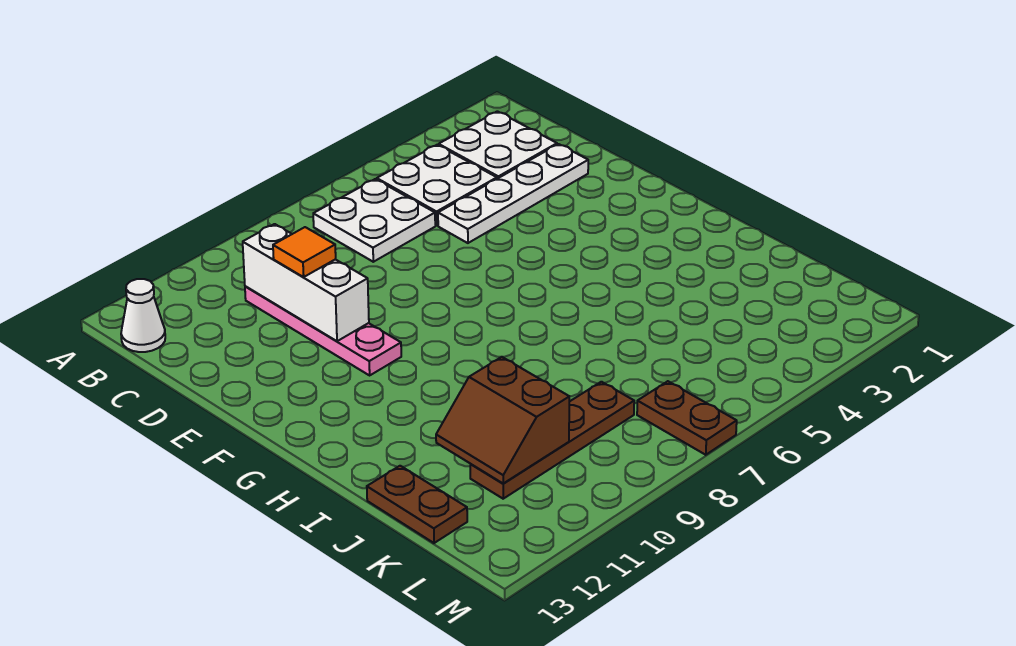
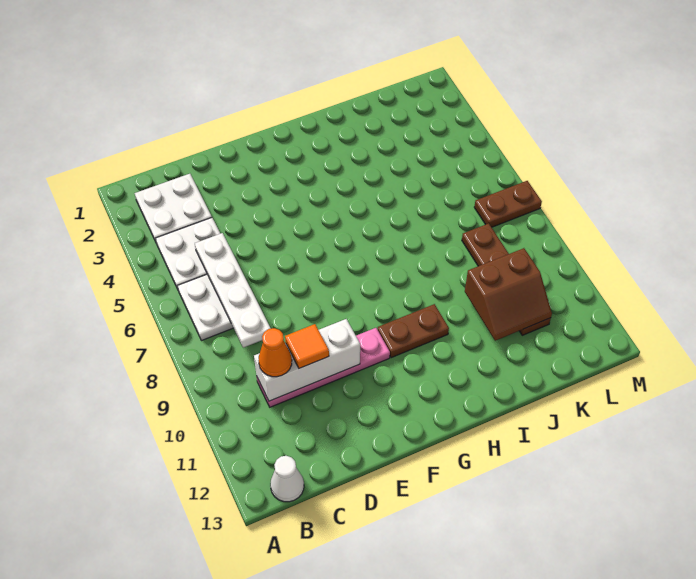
none -> orange cone C10 level 3
white plate D2:D5 level 1 -> white plate C5:C8 level 2
brown plate J13:K13 level 1 -> brown plate G10:H10 level 1

